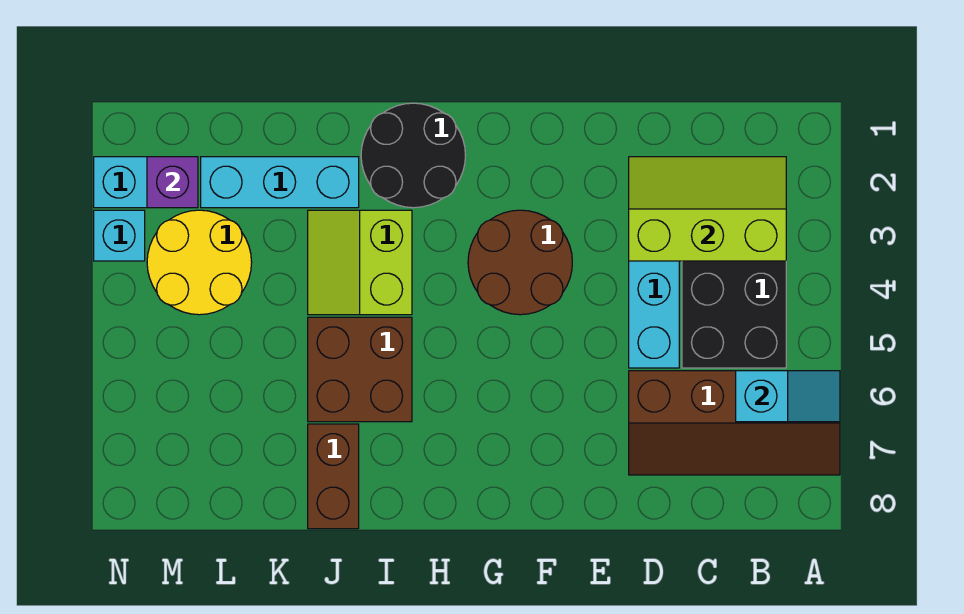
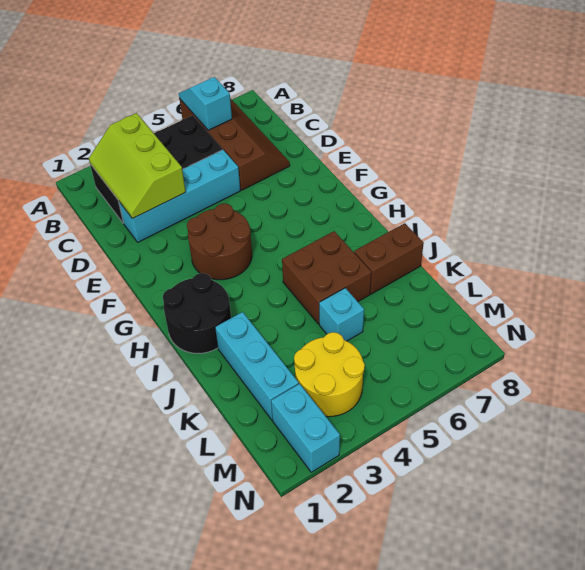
lime slope I3:J4 level 1 top I -> none
purple brick M2 level 2 -> none
cyan brick N3 level 1 -> cyan brick K5 level 1

